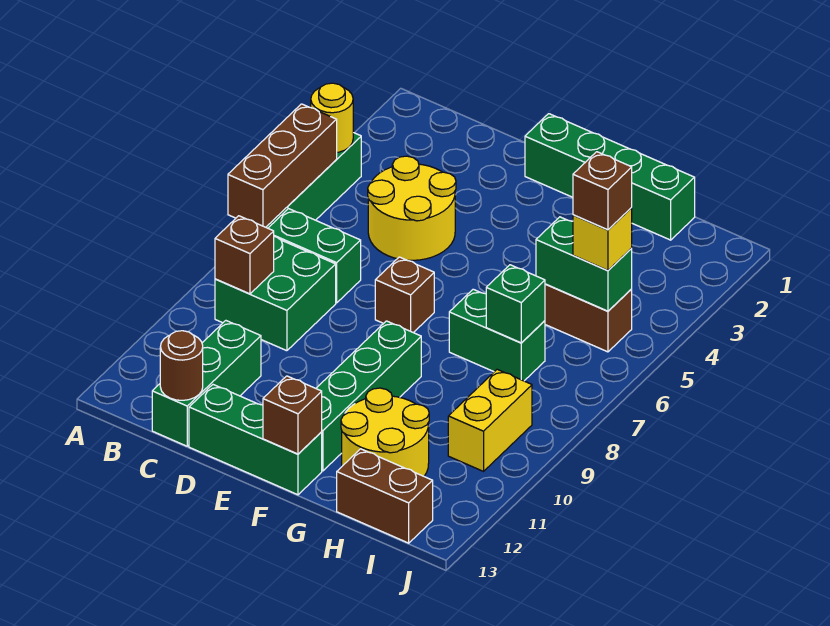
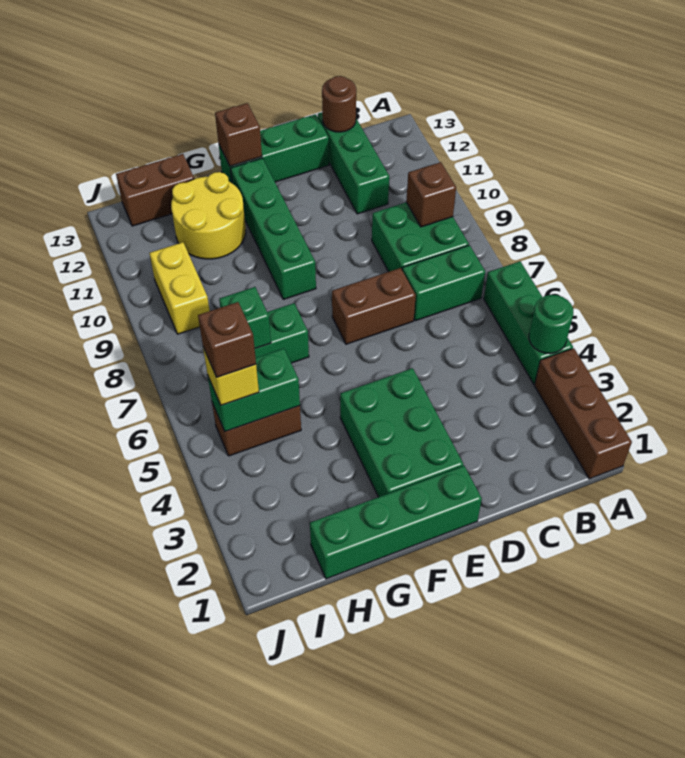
yellow round brick A4 level 2 -> green round brick A4 level 2
brown brick A5:A7 level 2 -> brown brick A1:A3 level 1
yellow round brick C4:D5 level 1 -> none
none -> green brick E2:F4 level 1
brown brick E7 level 1 -> brown brick D7:E7 level 1

